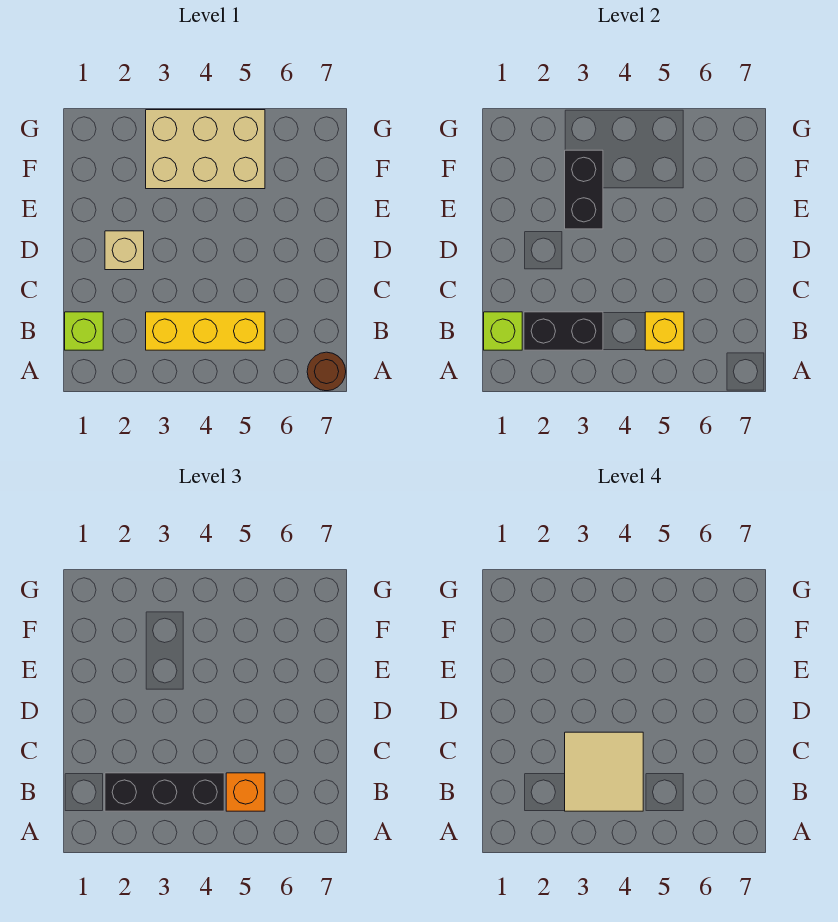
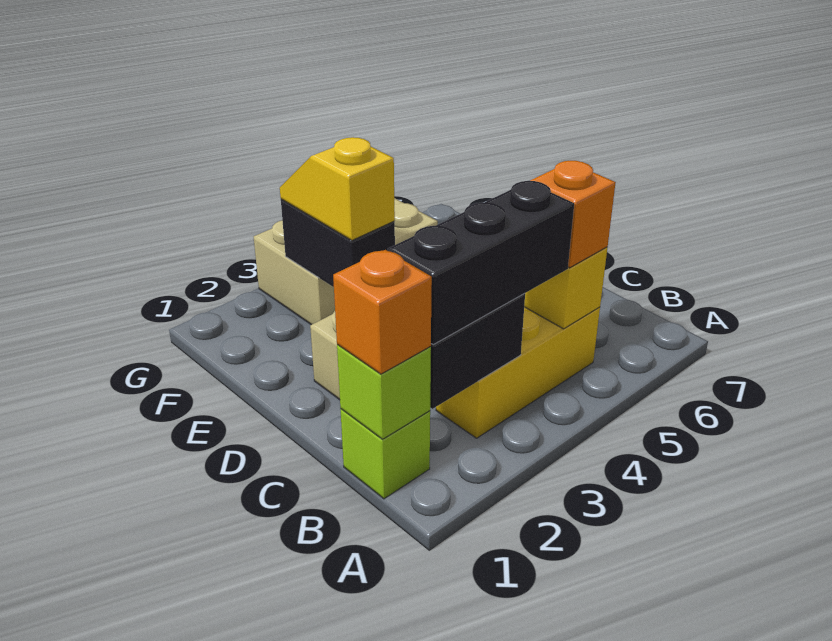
brown round brick A7 level 1 -> none
none -> orange brick B1 level 3
tan tile B3:C4 level 4 -> none
none -> yellow slope E3:F3 level 3 top E

